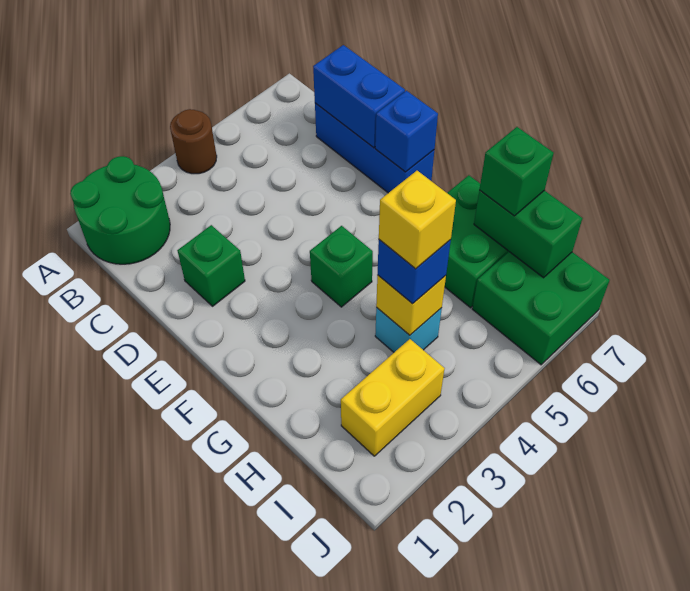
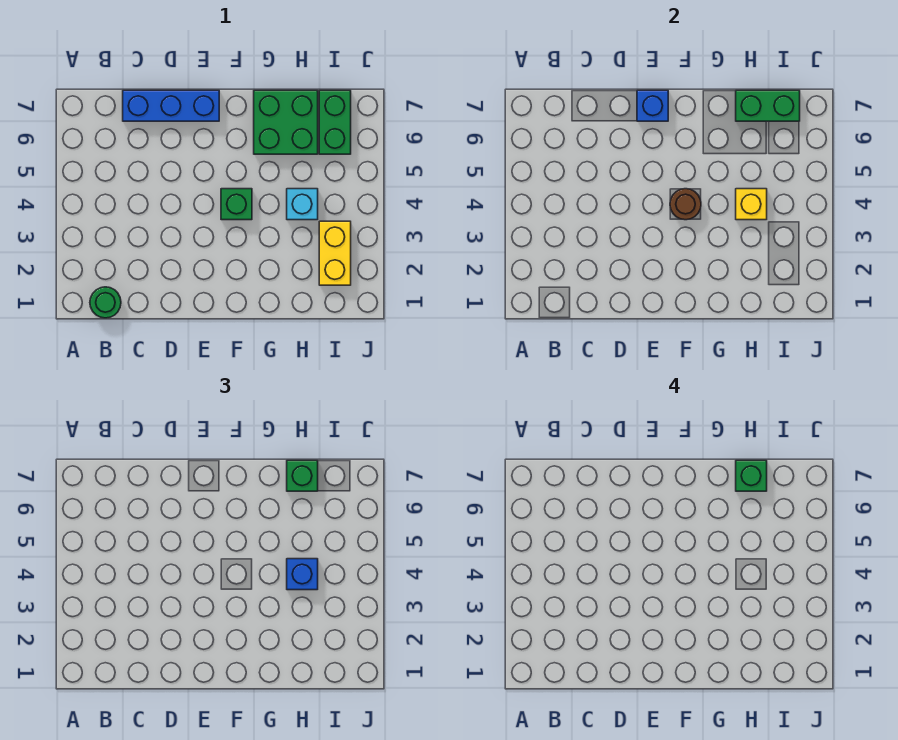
green round brick A1:B2 level 1 -> green round brick B1 level 1
brown round brick A4 level 1 -> brown round brick F4 level 2
blue brick C7:D7 level 2 -> none
green brick D2 level 1 -> green brick H7 level 4
yellow brick H4 level 4 -> none
green brick I6:J7 level 1 -> green brick I6:I7 level 1

